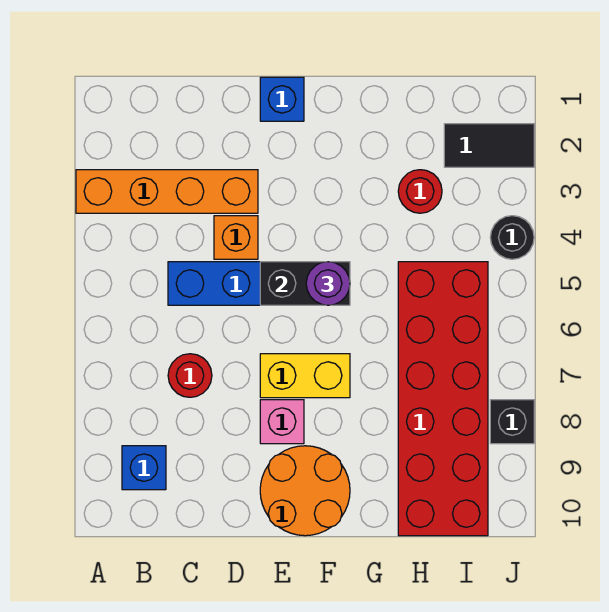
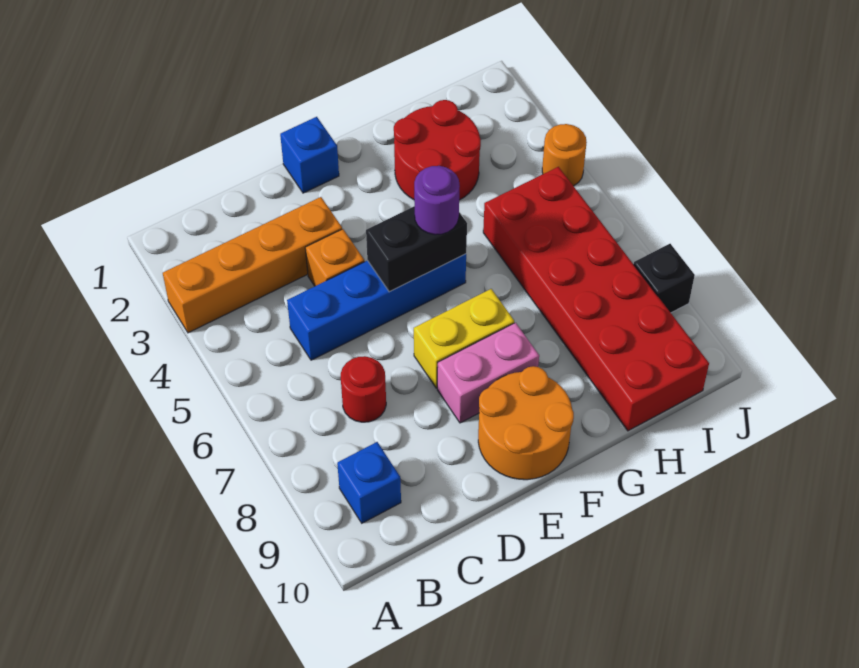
pink brick E8 level 1 -> pink brick E8:F8 level 1
red round brick H3 level 1 -> red round brick G2:H3 level 1
black tile I2:J2 level 1 -> none
black round brick J4 level 1 -> orange round brick J4 level 1

